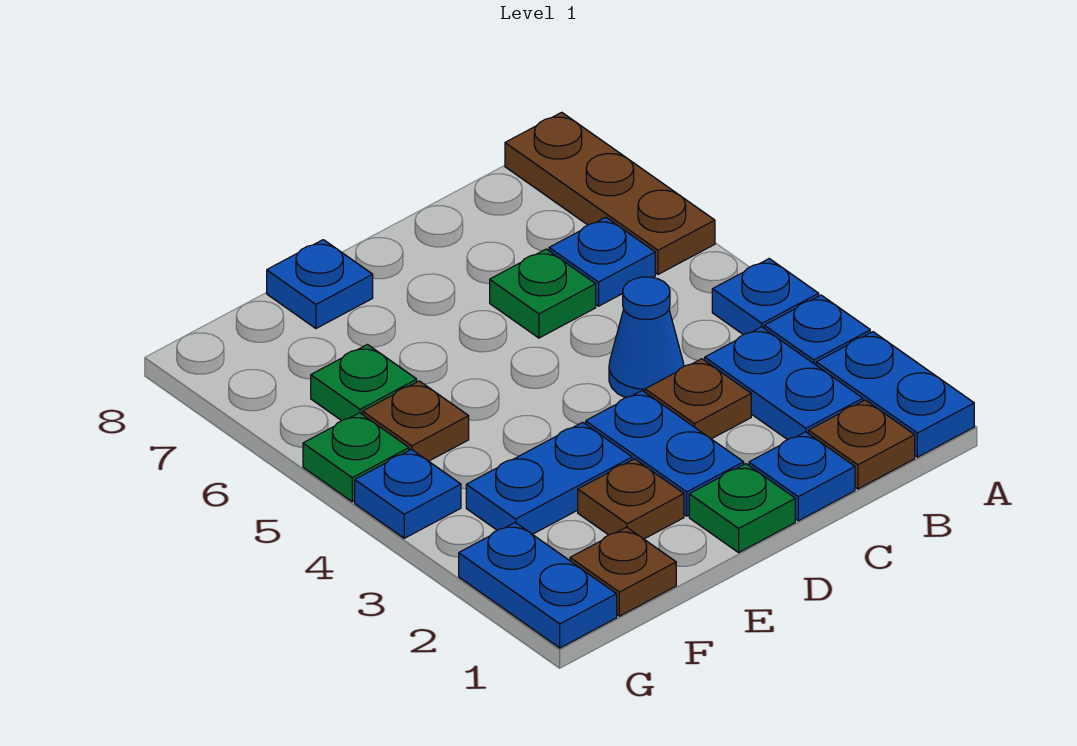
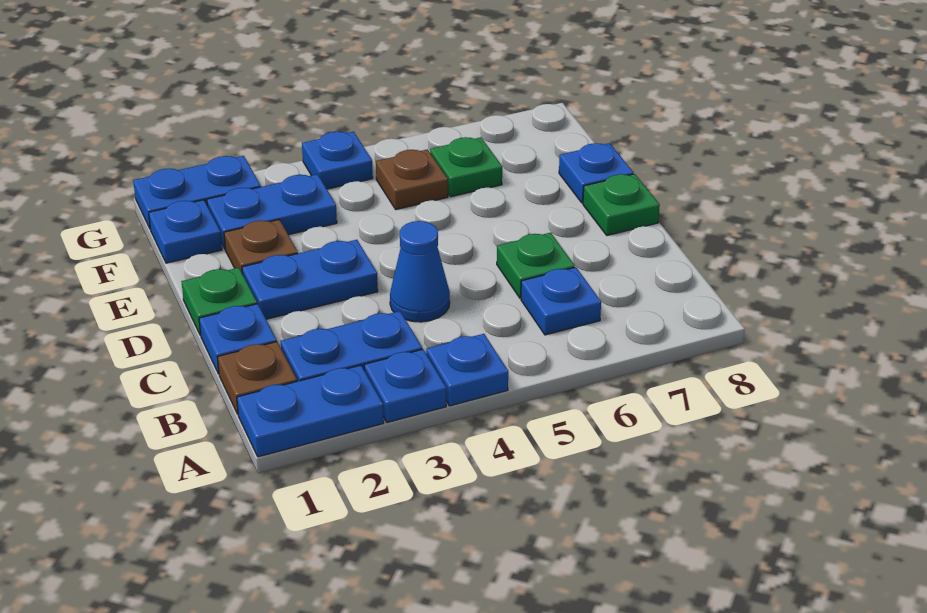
brown plate A6:A8 level 1 -> none
brown plate C3 level 1 -> none
blue plate E3:F3 level 1 -> blue plate F2:F3 level 1
brown plate F1 level 1 -> blue plate F1 level 1
green plate G5 level 1 -> green plate D8 level 1

